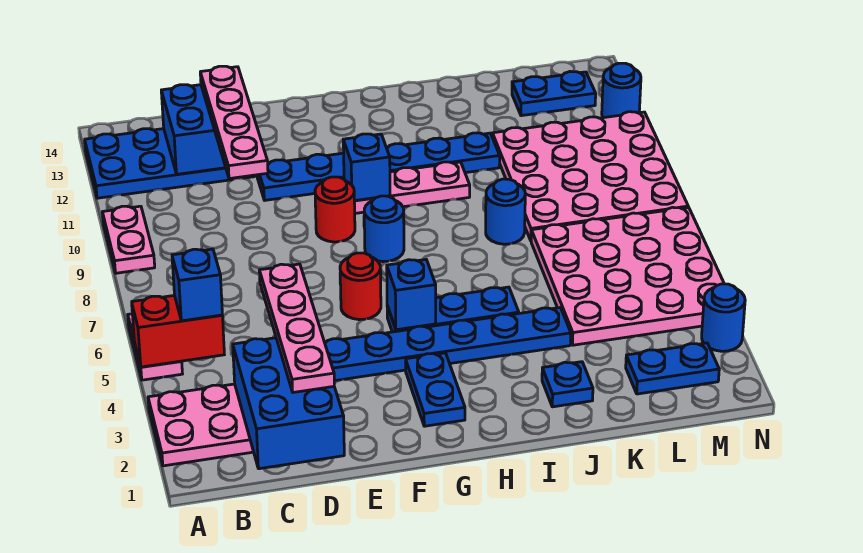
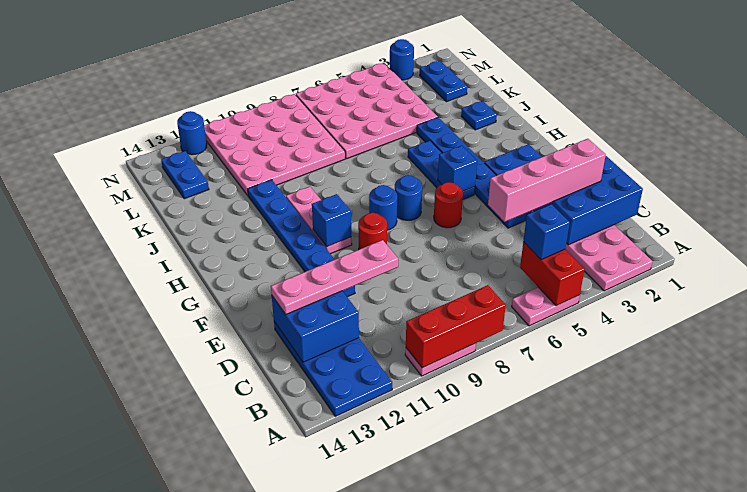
none -> red brick A8:A10 level 2
pink plate D2:D5 level 3 -> pink brick D2:D5 level 3
blue round brick J8 level 1 -> blue round brick G7 level 1

